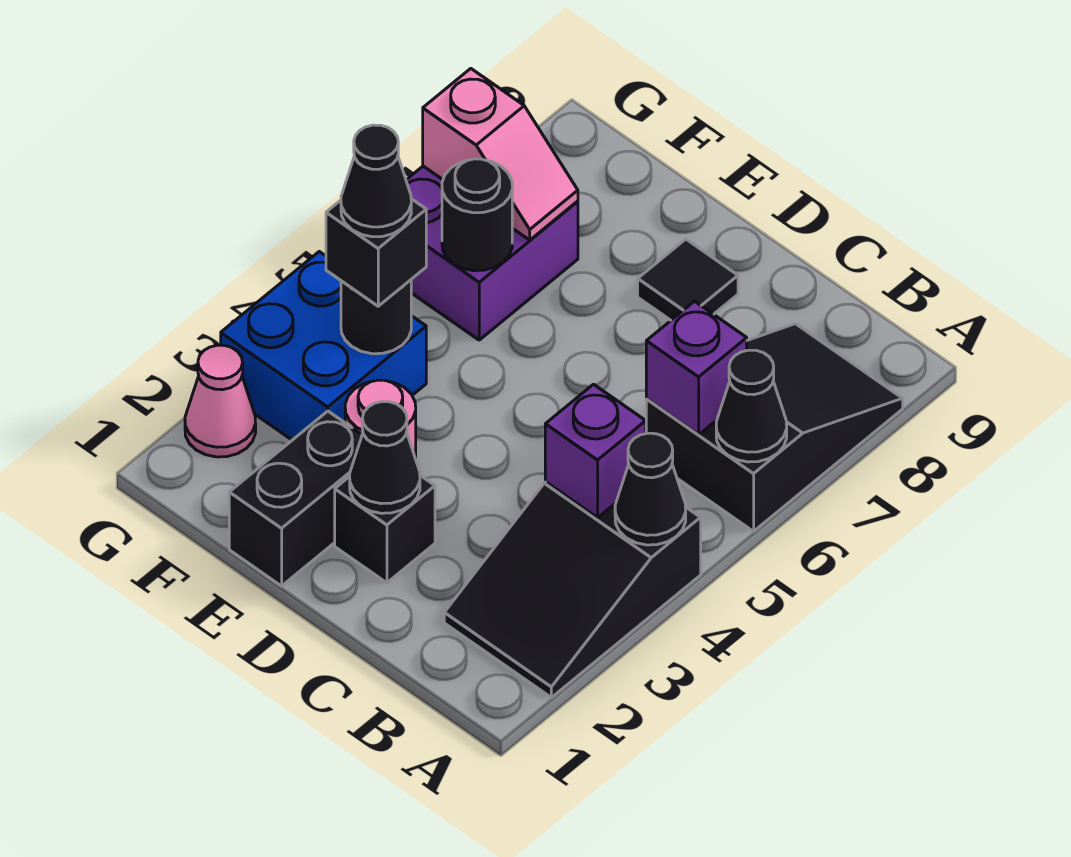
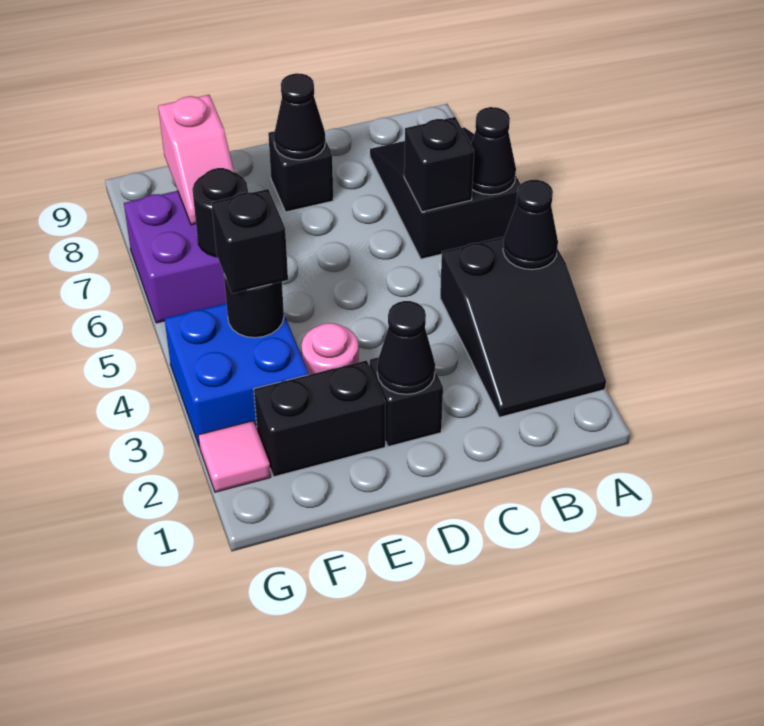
purple brick B4 level 2 -> none
purple brick B6 level 2 -> black brick B6 level 2
black tile D8 level 1 -> black brick D8 level 1
black brick E1:E2 level 1 -> black brick E2:F2 level 1
black cone F4 level 4 -> black cone D8 level 2
pink slope F7:G7 level 2 top G -> pink slope F7:F8 level 2 top 8
pink cone G2 level 1 -> pink tile G2 level 1

